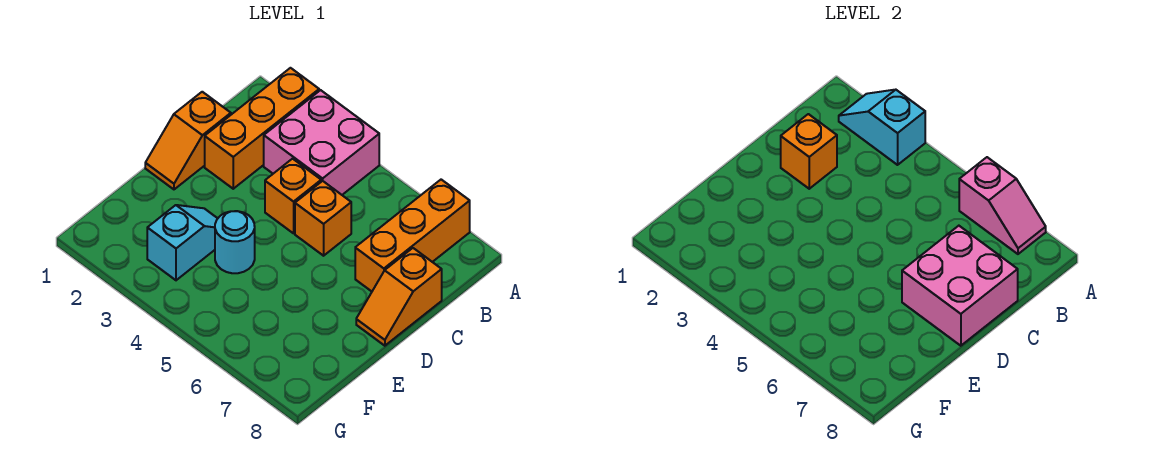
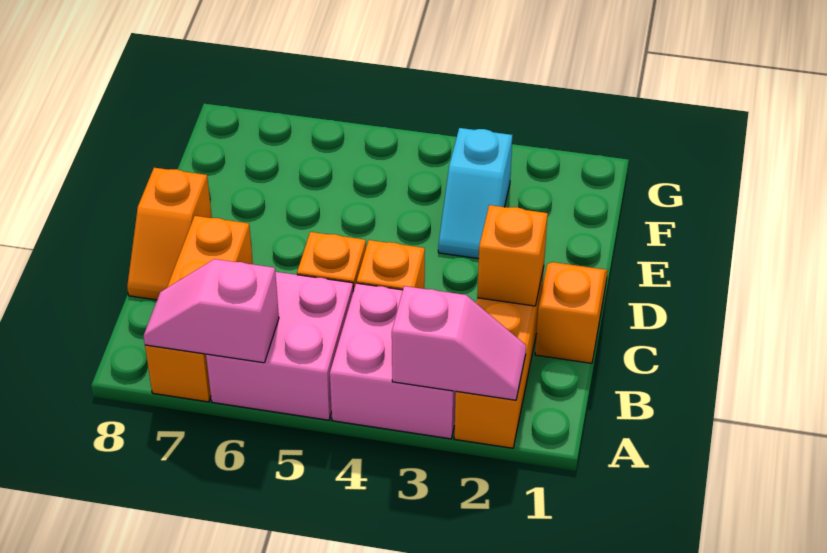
cyan slope A2:A3 level 2 top 3 -> pink slope A2:A3 level 2 top 3
pink brick C7:D8 level 2 -> pink brick A5:B6 level 1
orange slope C8:D8 level 1 top C -> orange slope C8:D8 level 1 top D
cyan round brick E4 level 1 -> none

